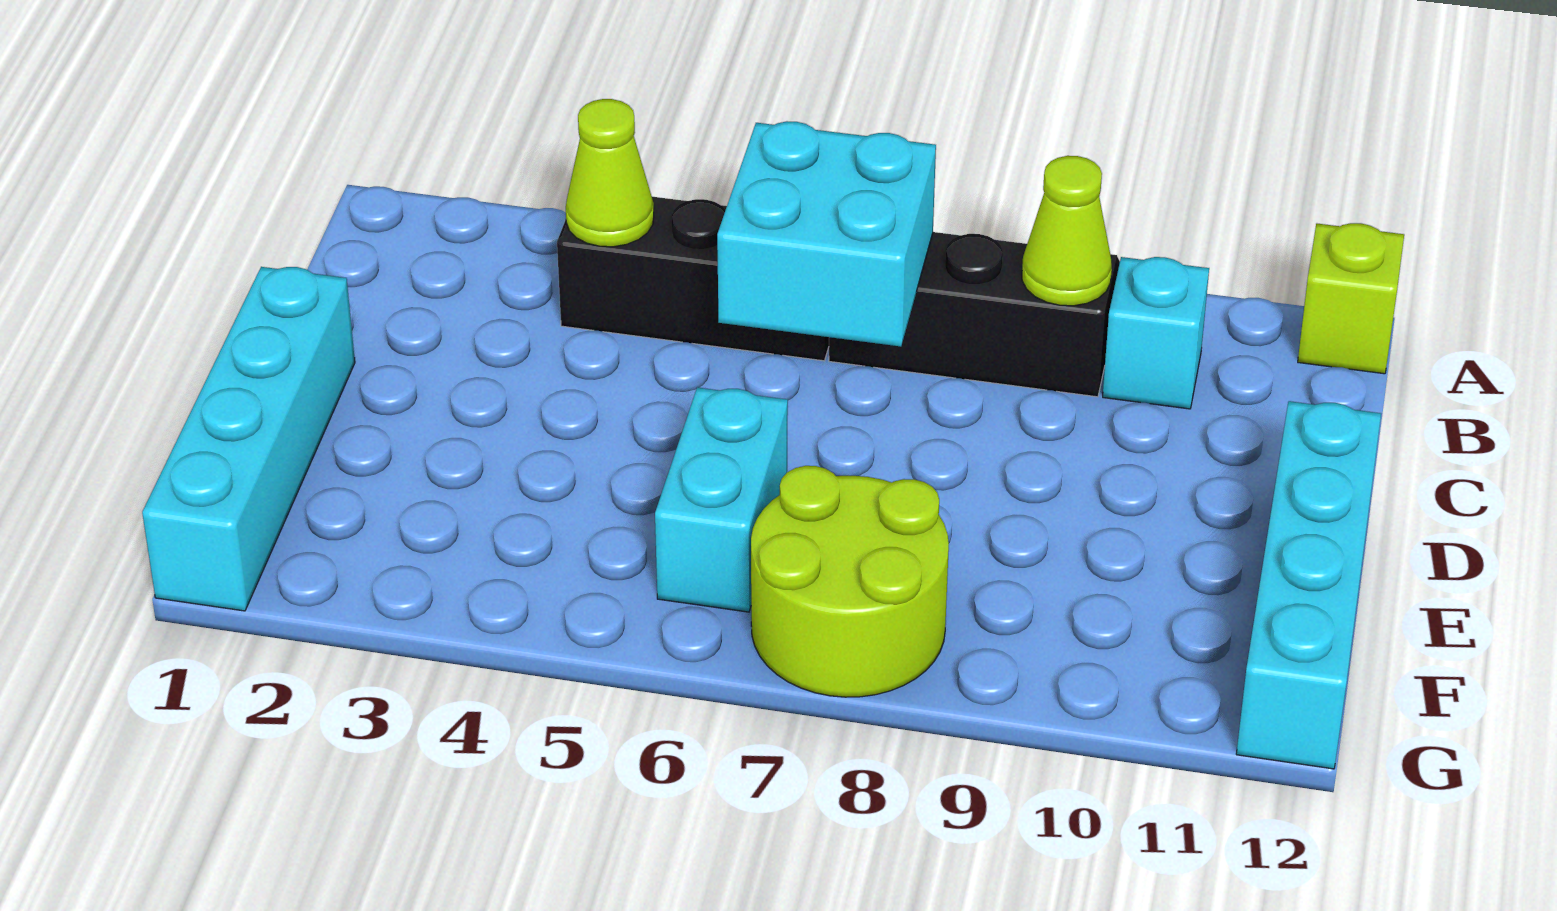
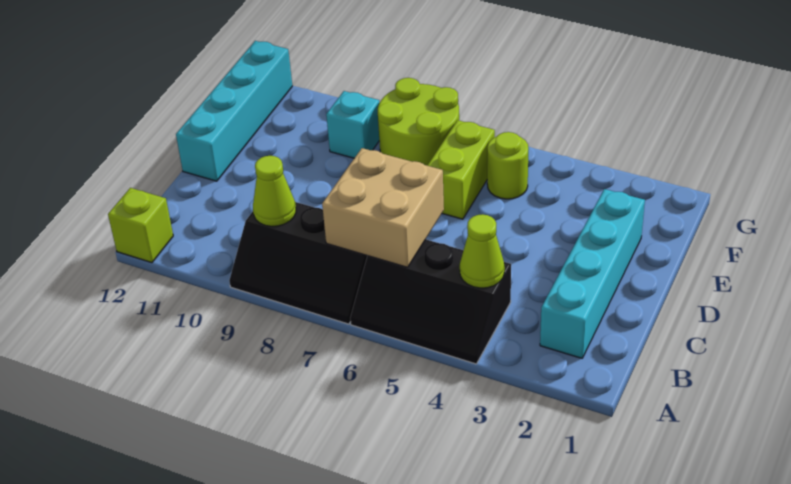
cyan brick B6:C7 level 2 -> tan brick B6:C7 level 2
cyan brick B10 level 1 -> cyan brick F9 level 1
cyan brick D1:G1 level 1 -> cyan brick B2:E2 level 1
cyan brick E6:F6 level 1 -> lime brick E6:F6 level 1
none -> lime round brick F5 level 1

